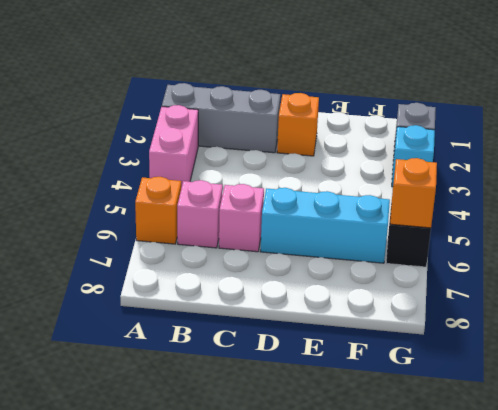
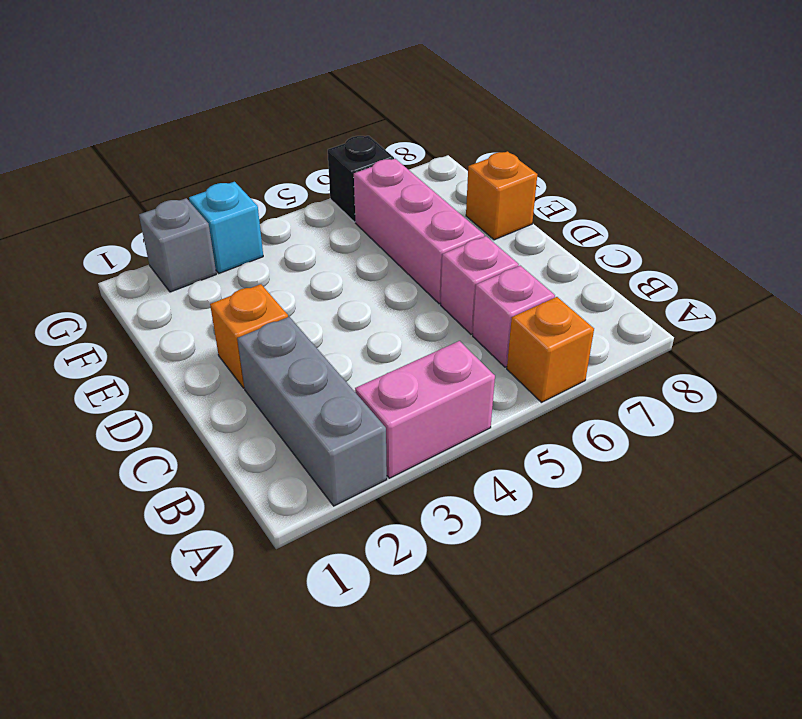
cyan brick D6:F6 level 1 -> pink brick D6:F6 level 1
orange brick G6 level 2 -> orange brick E8 level 1

